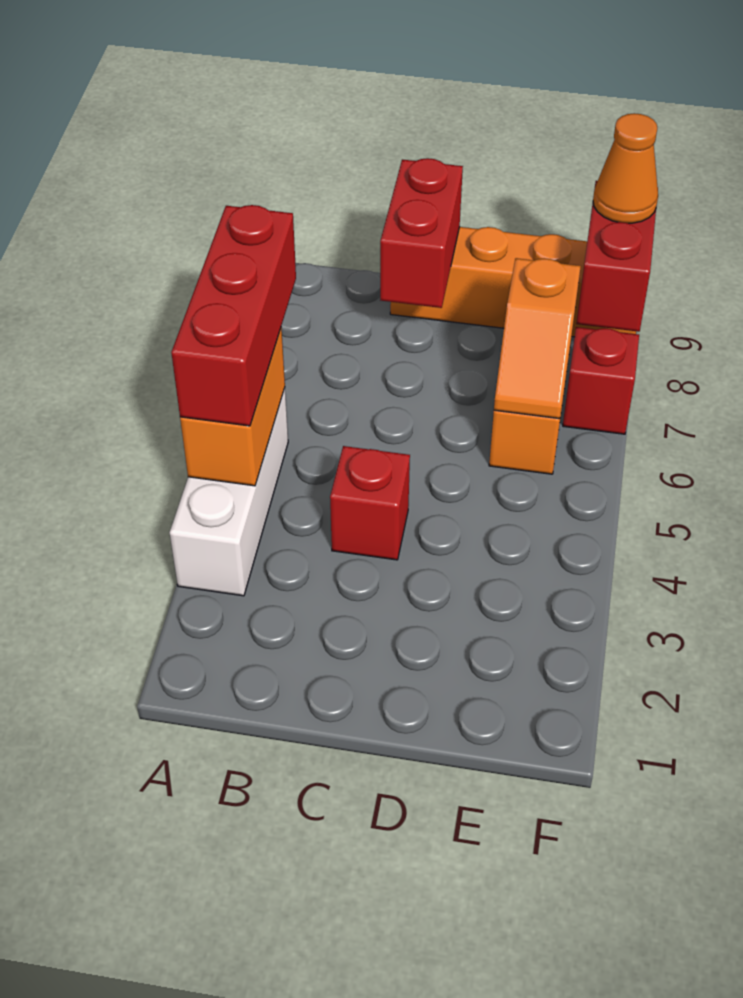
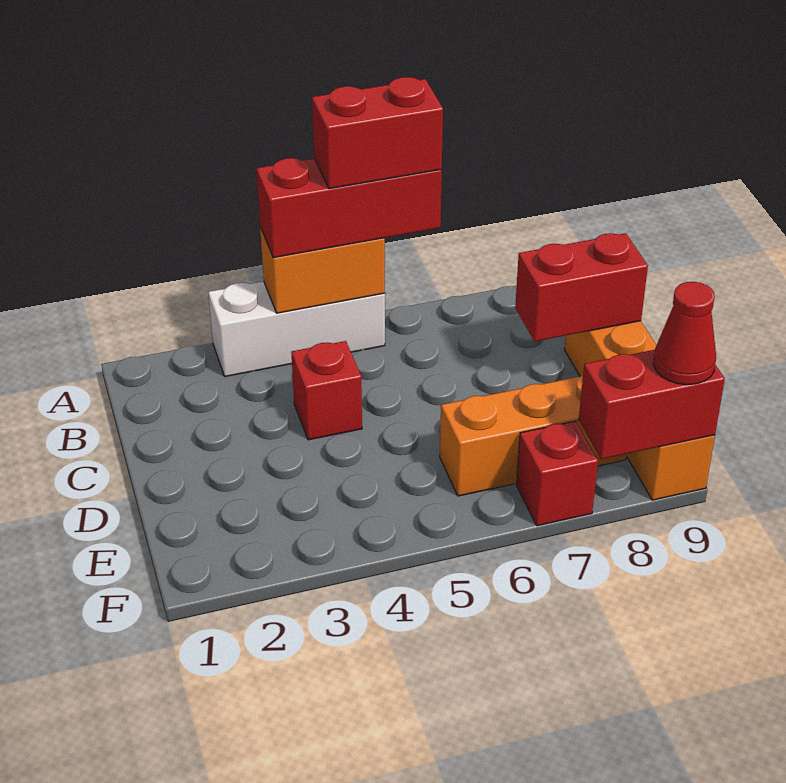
none -> red brick A5:A6 level 4
orange slope E6:E7 level 2 top 7 -> none
orange cone F9 level 3 -> red cone F9 level 3

